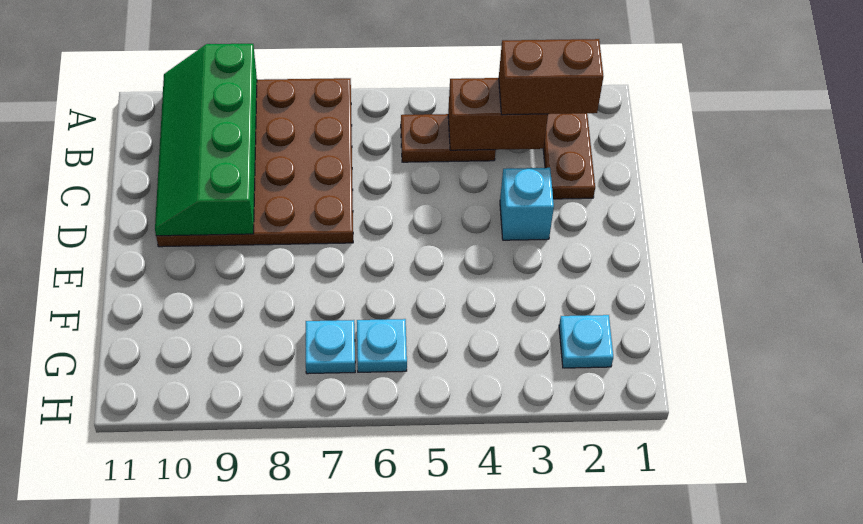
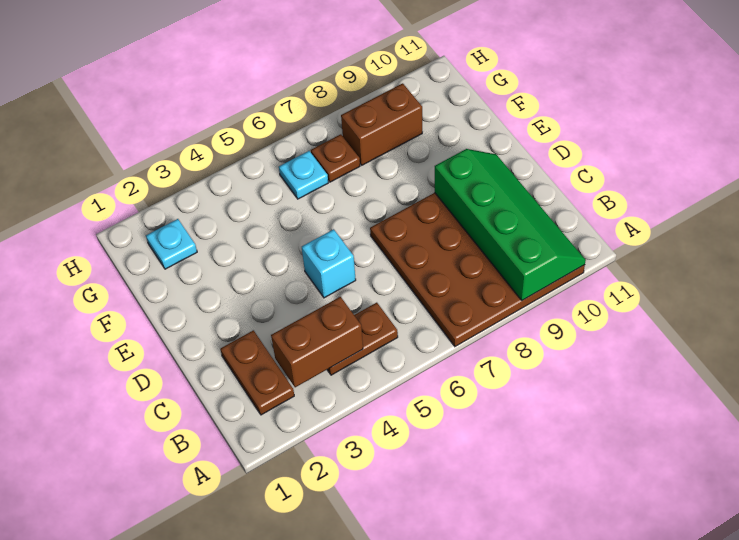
brown brick B2:B3 level 3 -> brown brick G8:G9 level 1
cyan brick D3 level 1 -> cyan brick D5 level 1
cyan plate G7 level 1 -> brown plate G7 level 1

